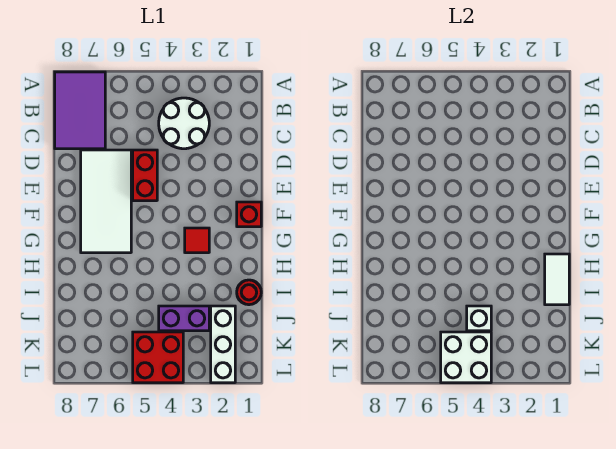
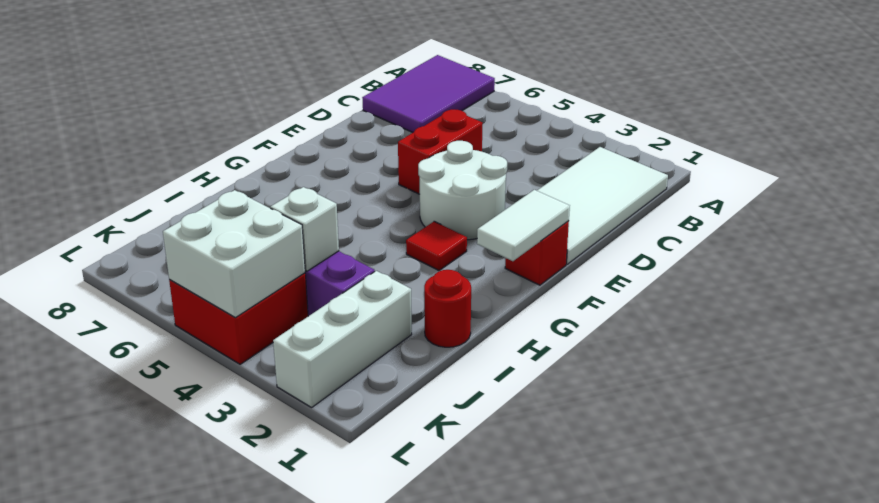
white round brick B3:C4 level 1 -> white round brick E3:F4 level 1
white tile D6:G7 level 1 -> white tile B1:E2 level 1
white tile H1:I1 level 2 -> white tile F1:G1 level 2

